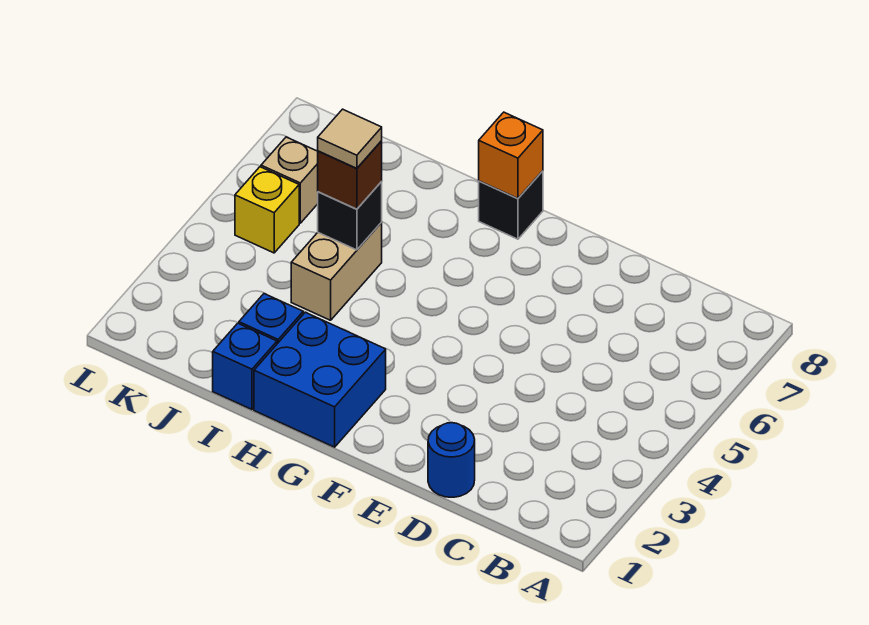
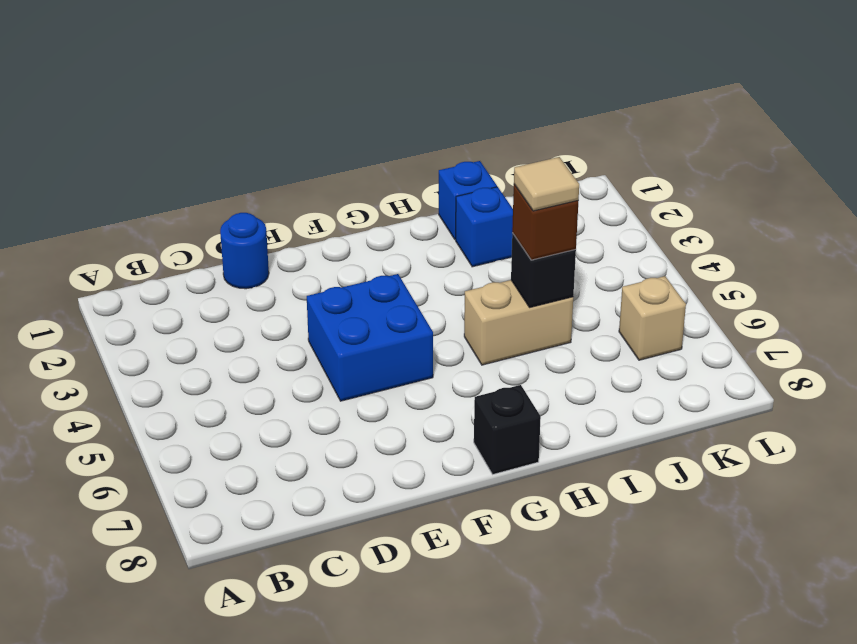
blue brick G1:H2 level 1 -> blue brick E4:F5 level 1
orange brick G8 level 2 -> none
tan brick I4:I5 level 1 -> tan brick H5:I5 level 1
yellow brick K5 level 1 -> none

